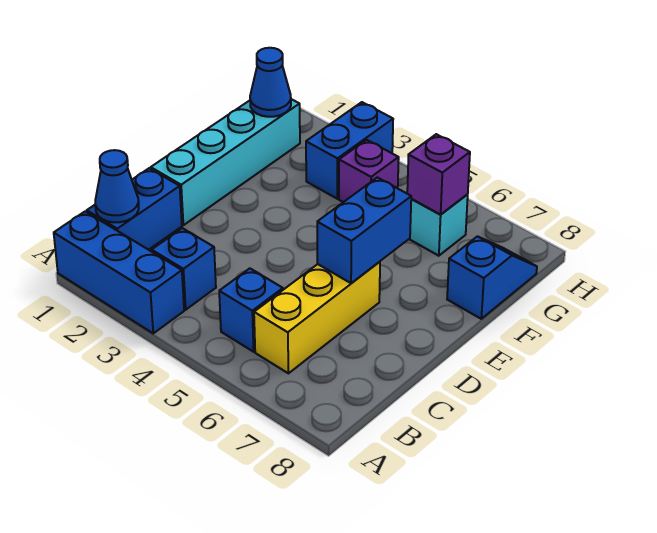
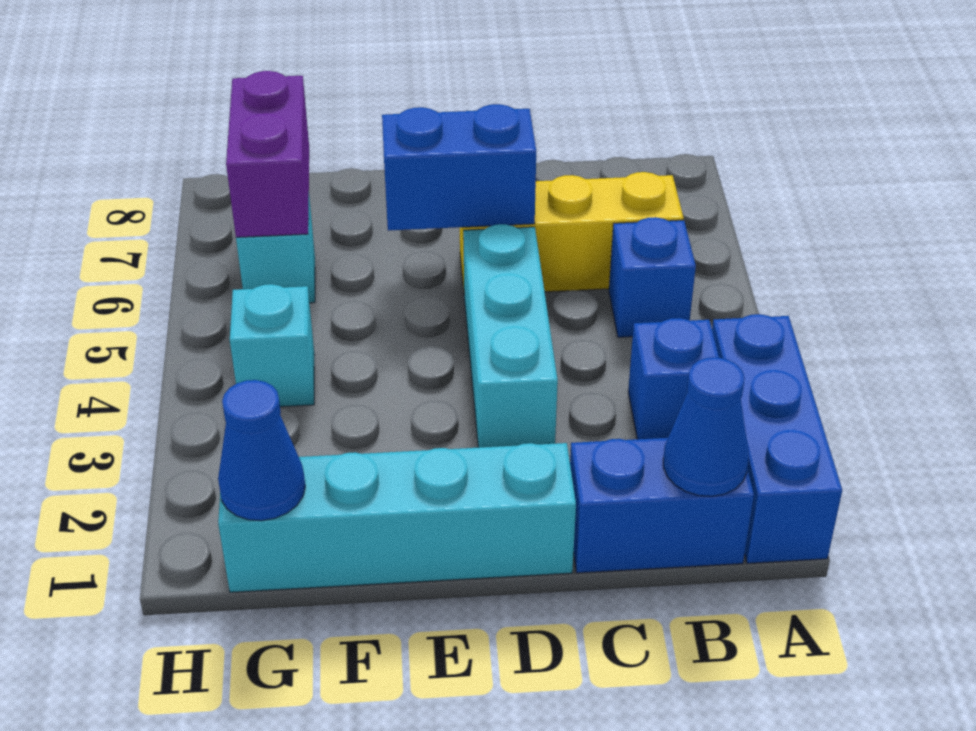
none -> cyan brick D3:D5 level 1
blue slope F8:G8 level 1 top F -> none
blue brick G3:H3 level 1 -> none
purple brick G4 level 1 -> cyan brick G4 level 1
purple brick G6 level 2 -> purple brick G6:G7 level 2

